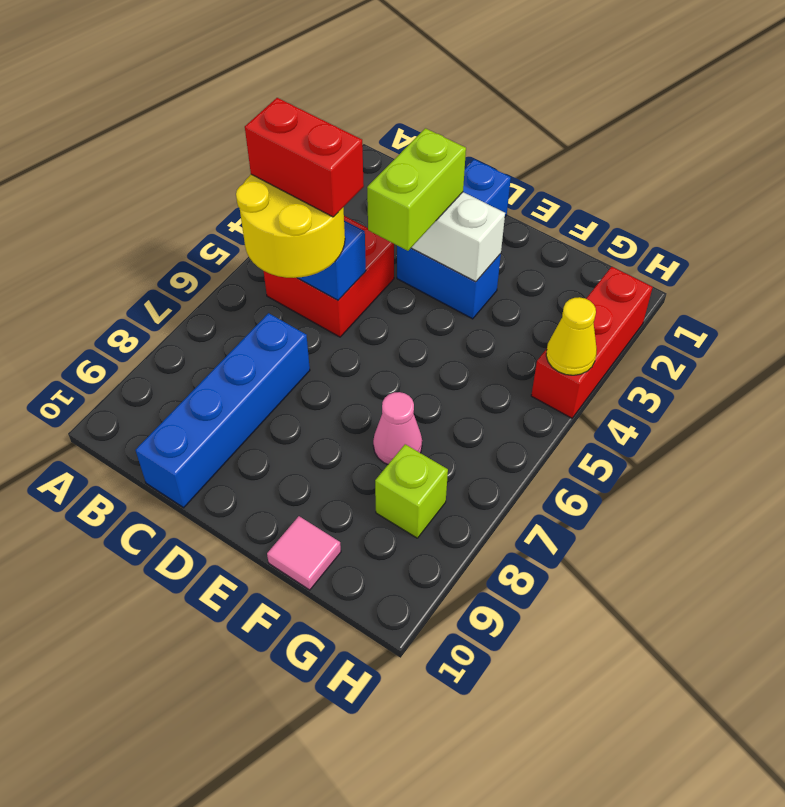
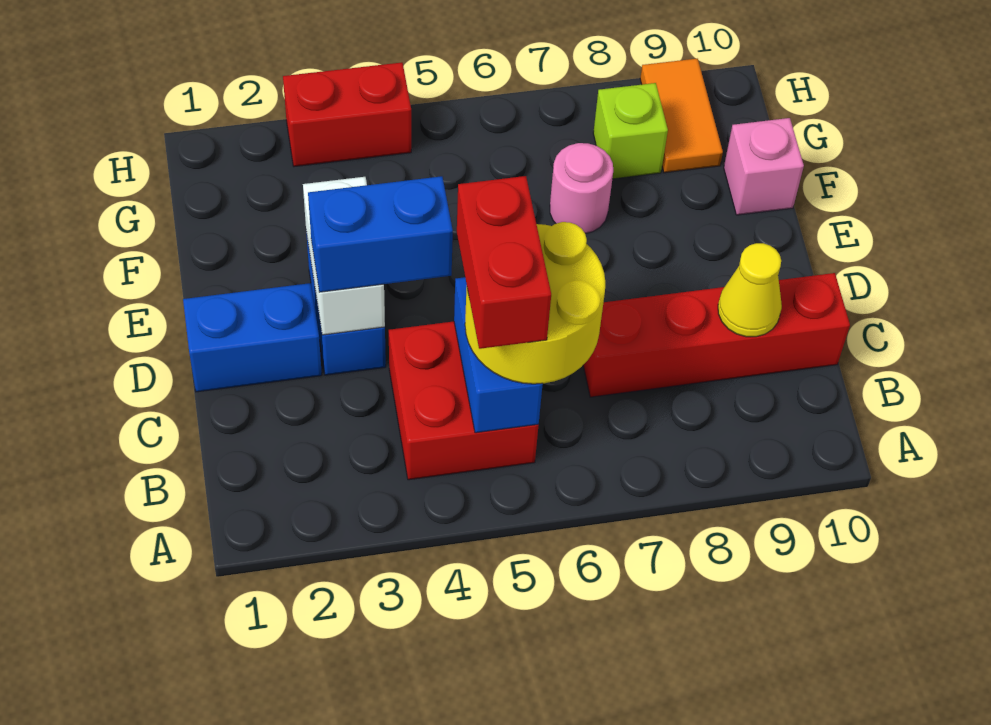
blue brick C7:C10 level 1 -> red brick C7:C10 level 1
lime brick D3:D4 level 3 -> blue brick D3:D4 level 3
pink cone F7 level 1 -> pink round brick F7 level 1
pink tile F10 level 1 -> pink brick F10 level 1
none -> orange tile G9:H9 level 1
red brick H2:H4 level 1 -> red brick H3:H4 level 1
yellow cone H4 level 2 -> yellow cone C9 level 2

